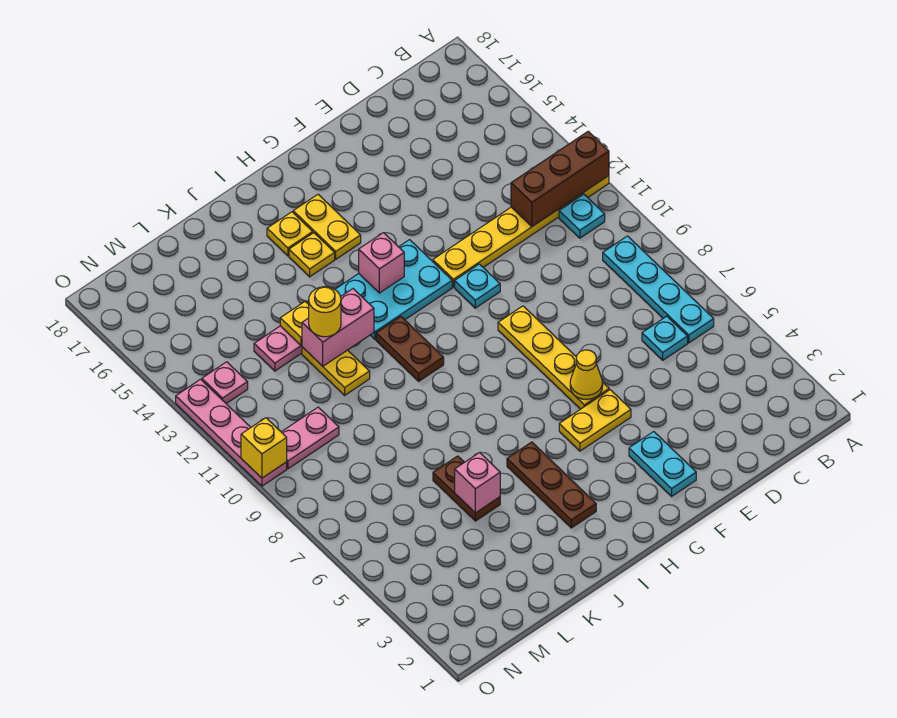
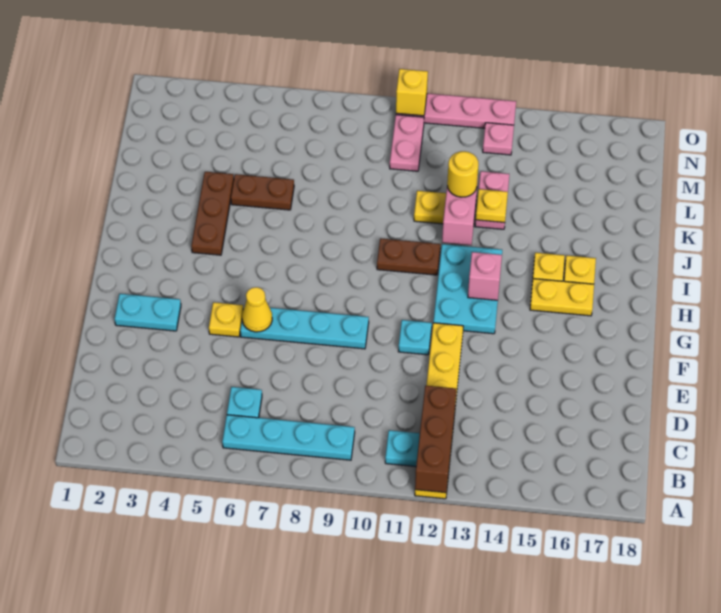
yellow plate F5:G5 level 1 -> yellow plate F5 level 1
yellow plate F6:F9 level 1 -> cyan plate F6:F9 level 1
brown plate I3:I5 level 1 -> brown plate I4:K4 level 1
pink brick K5 level 2 -> none

